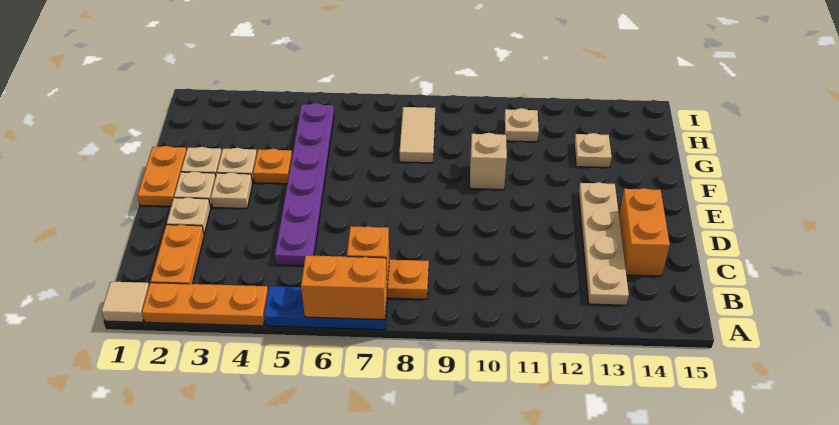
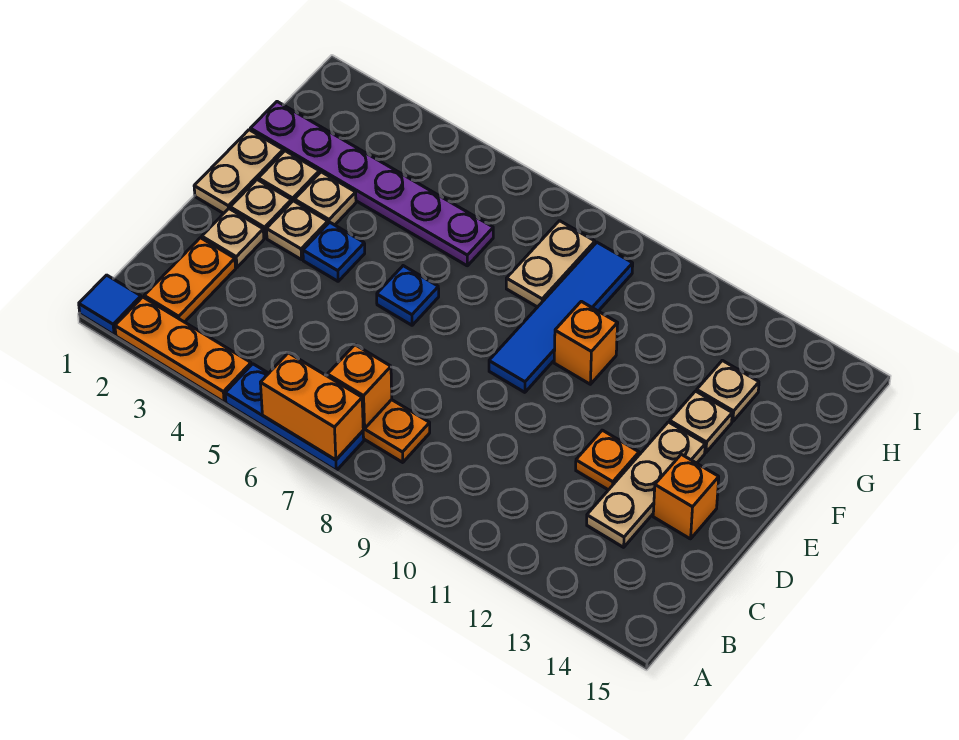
tan tile A1 level 1 -> blue tile A1 level 1
tan plate B13:E13 level 1 -> tan plate C13:E13 level 1
purple plate C5:H5 level 1 -> purple plate G1:G6 level 1
orange brick C14:D14 level 1 -> orange brick D14 level 1
orange plate E1:F1 level 1 -> tan plate E1:F1 level 1
none -> blue plate E4 level 1
none -> blue plate E6 level 1
none -> blue tile E9:H9 level 1
orange plate F4 level 1 -> orange plate D12 level 1
tan brick F10 level 1 -> orange brick F10 level 1
tan tile G8:H8 level 1 -> tan plate G8:H8 level 1
tan plate H11 level 1 -> tan plate F13 level 1

